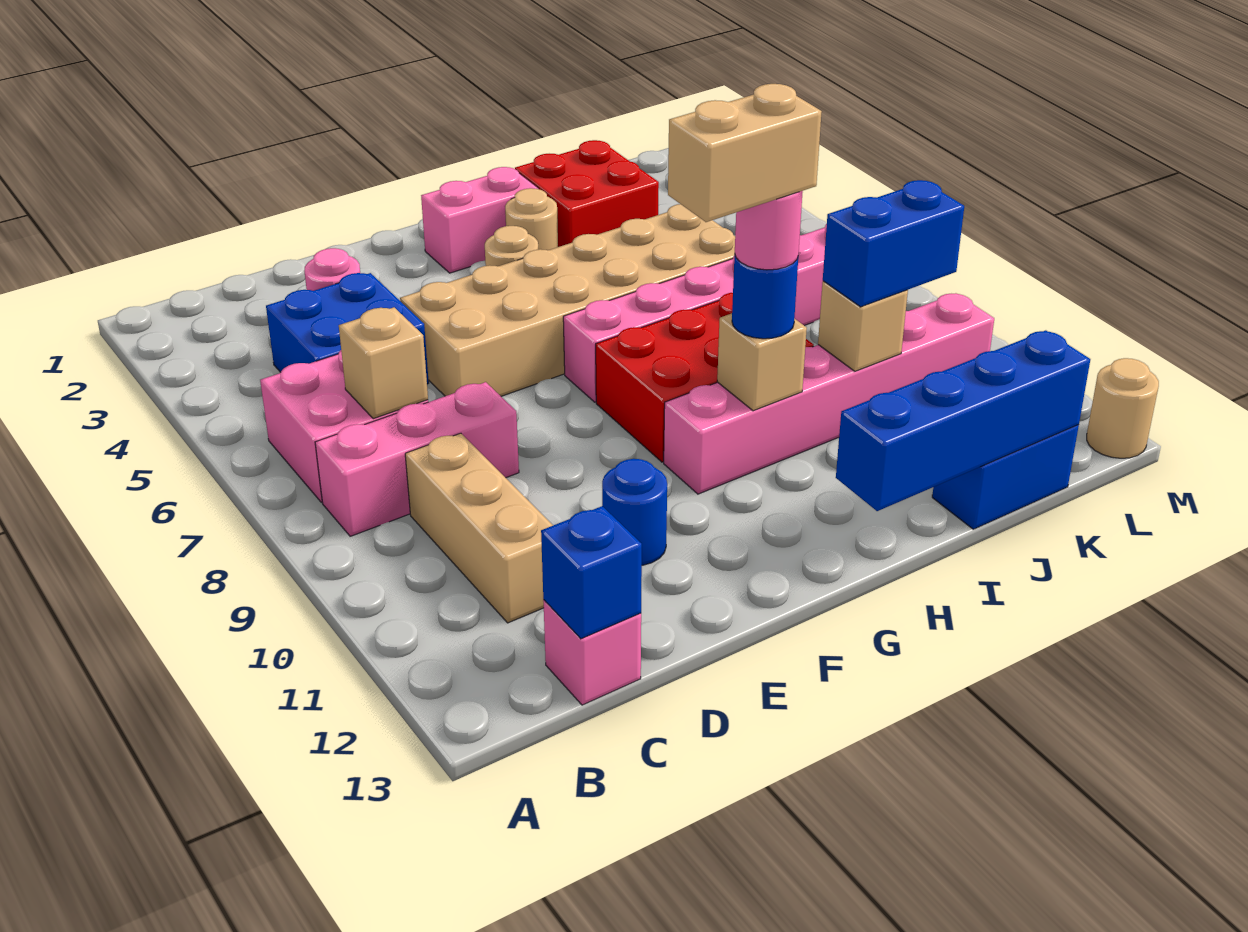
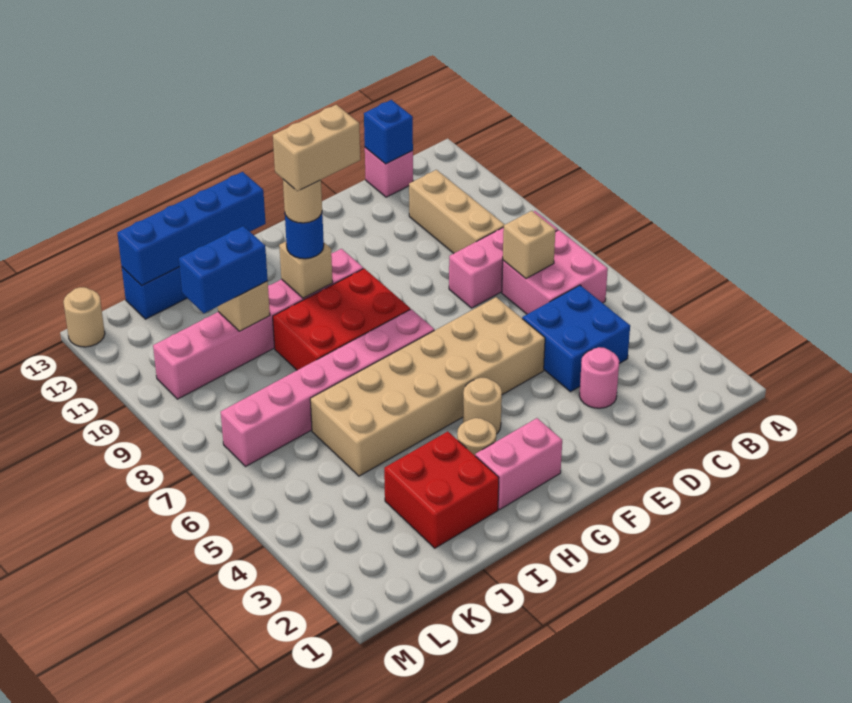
blue round brick E11 level 1 -> none
pink round brick H10 level 4 -> tan round brick H10 level 4

